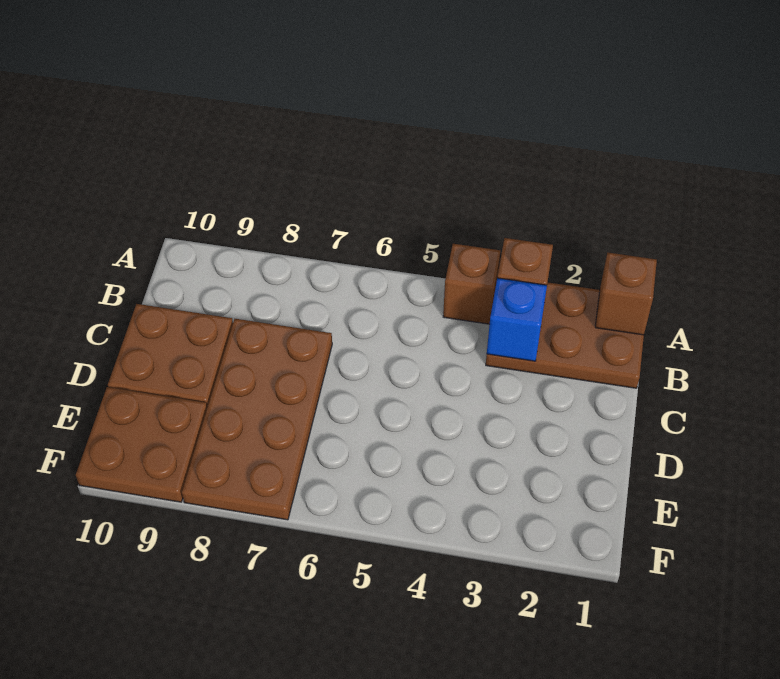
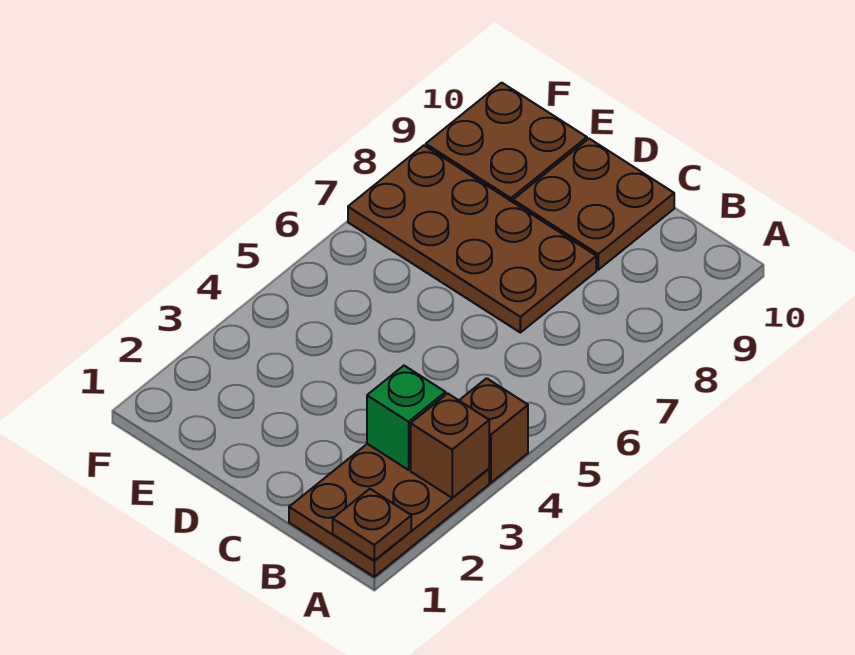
brown brick A1 level 2 -> brown plate A1 level 2
blue brick B3 level 2 -> green brick B3 level 2

